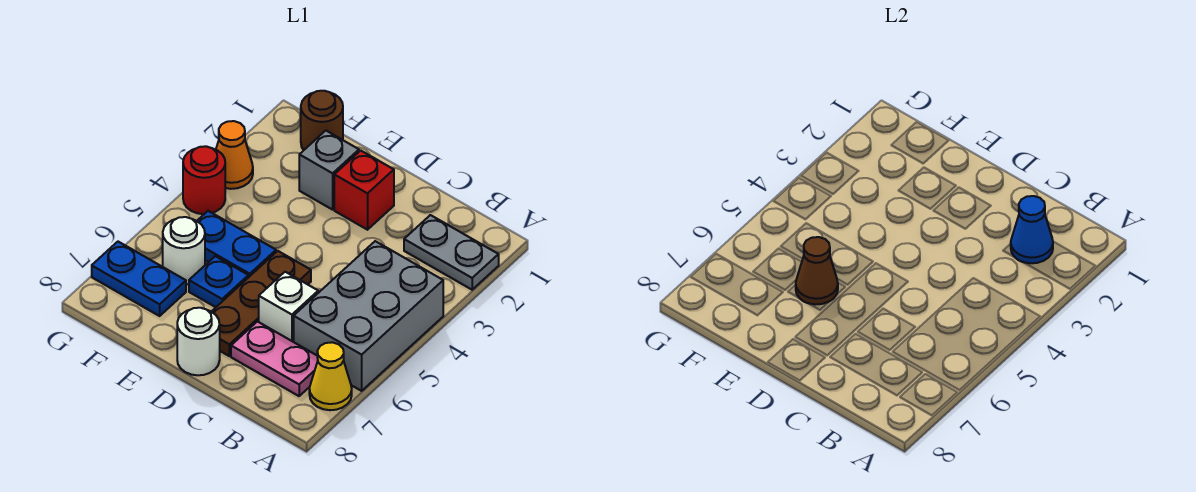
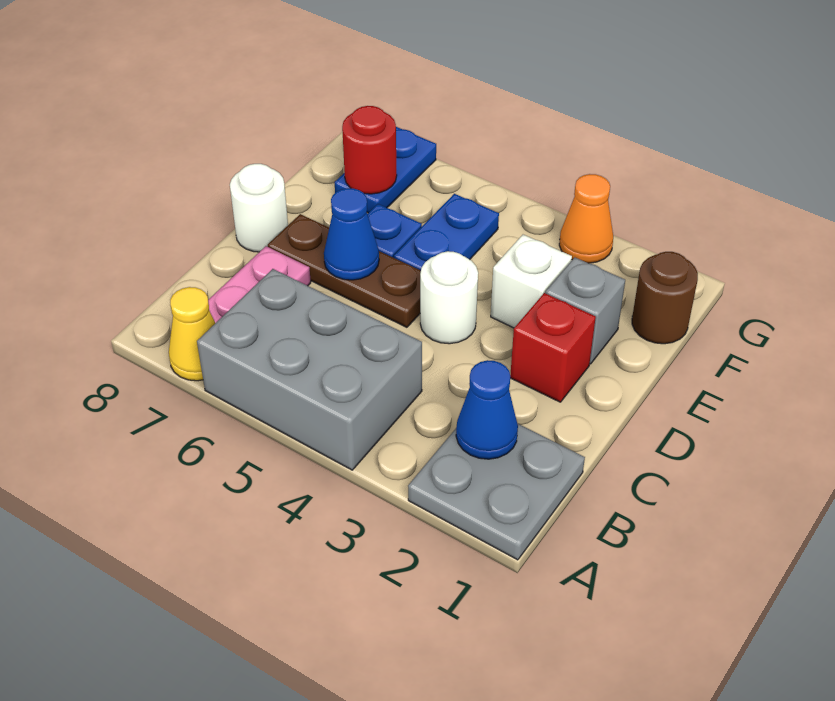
grey plate A2:B2 level 1 -> grey plate A1:B2 level 1
white brick C6 level 1 -> white brick E3 level 1
none -> blue cone D6 level 2
brown cone E6 level 2 -> none
white round brick F6 level 1 -> white round brick D4 level 1
red round brick G4 level 1 -> red round brick F7 level 2

